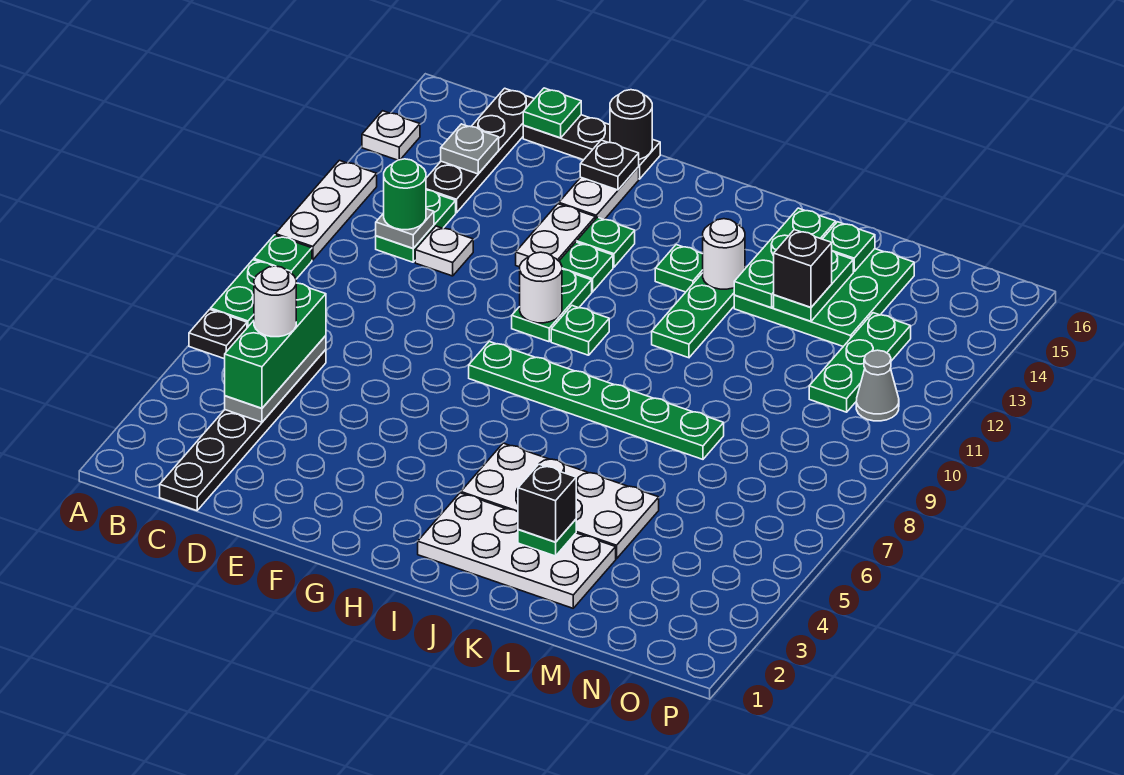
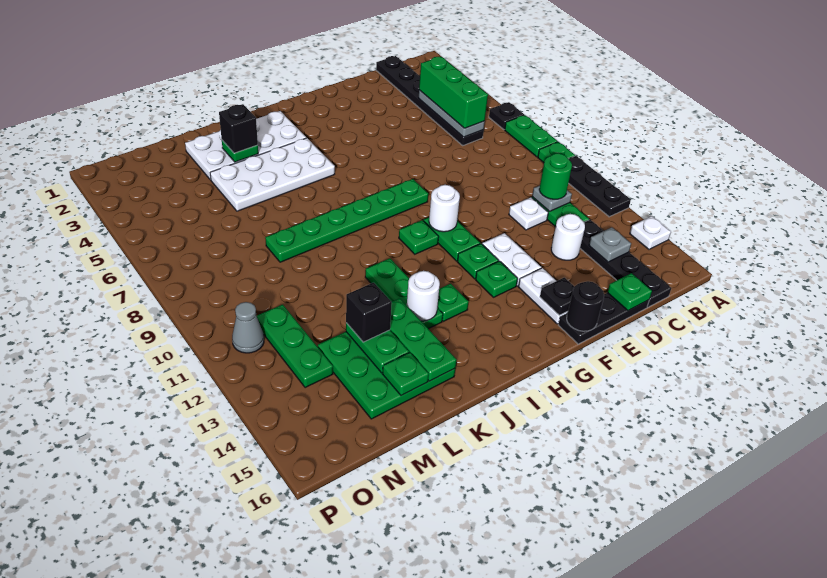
white plate A10:A12 level 1 -> black plate A10:A12 level 1
white round brick C5 level 4 -> white round brick D13 level 1

